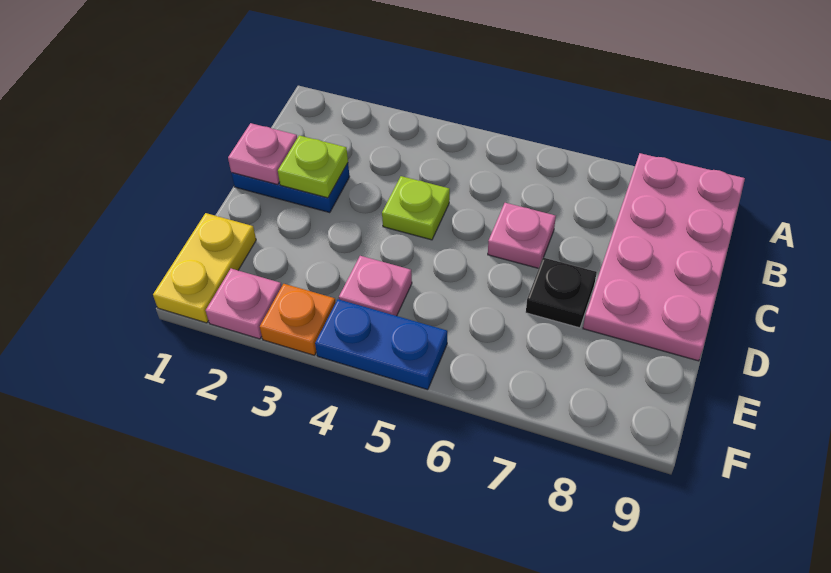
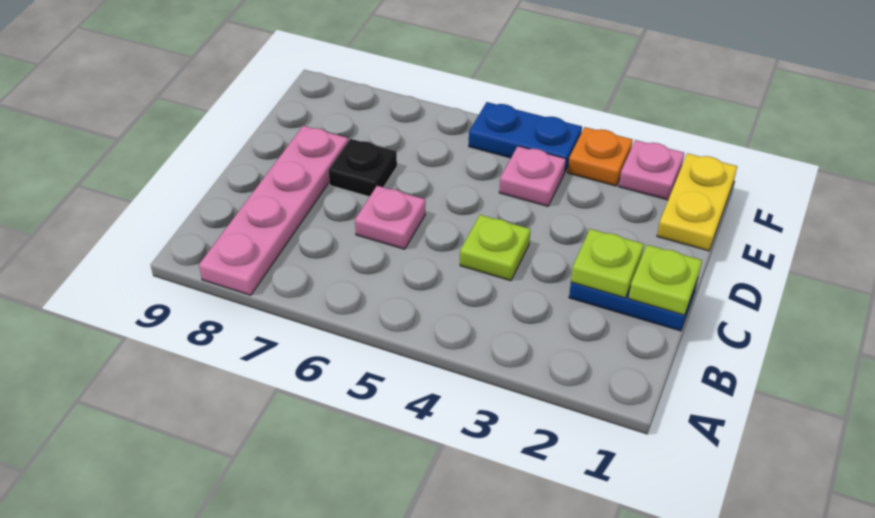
pink plate A8:D9 level 1 -> pink plate A8:D8 level 1
pink plate C1 level 2 -> lime plate C1 level 2

